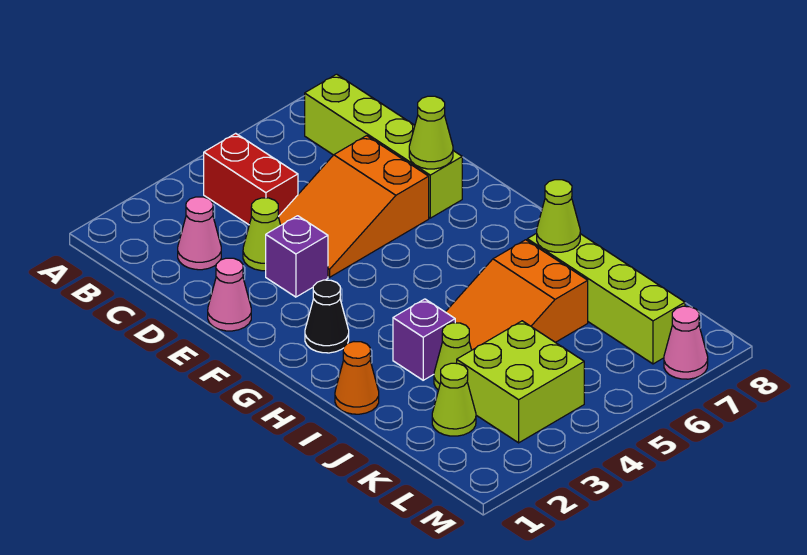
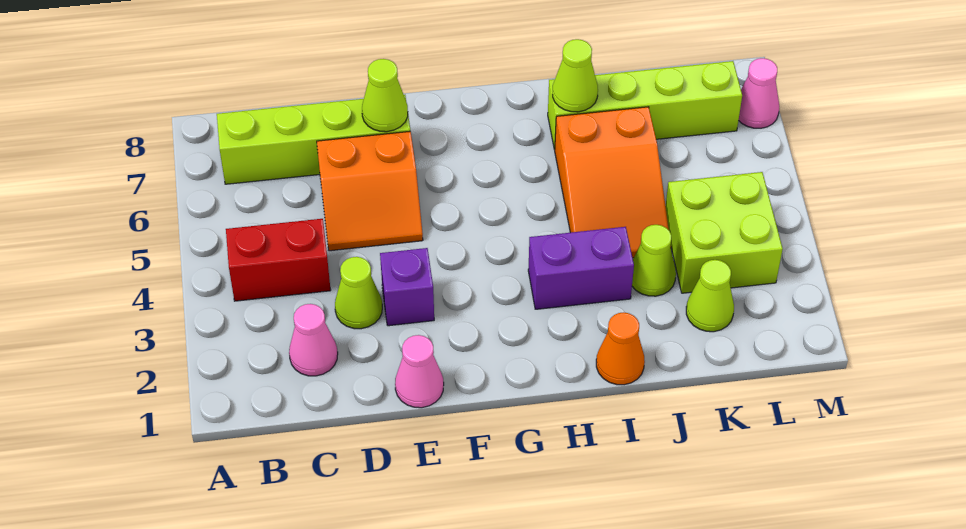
orange slope D4:E6 level 1 top 6 -> orange slope D5:E6 level 1 top 6
black cone G2 level 1 -> none
purple brick I3 level 1 -> purple brick H3:I3 level 1

